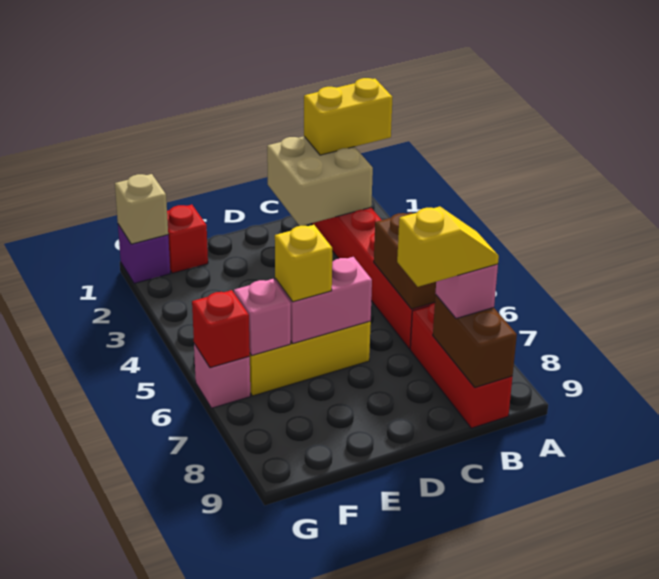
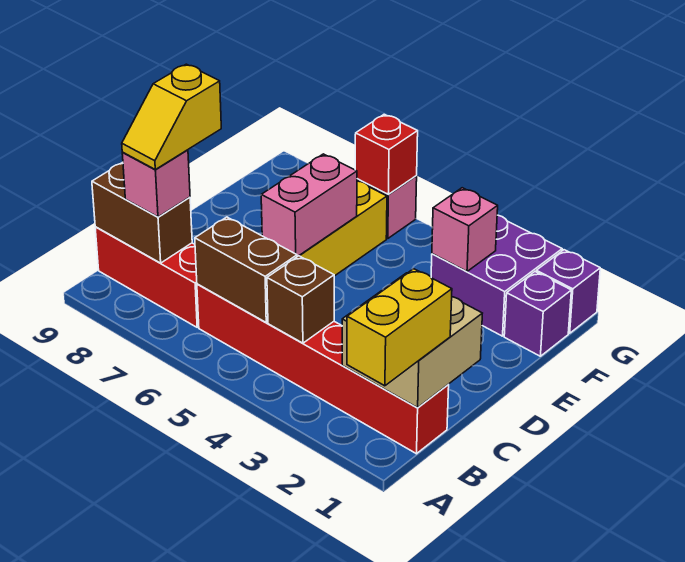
none -> brown brick B4 level 2
yellow brick E6 level 3 -> none
red brick F1 level 1 -> purple brick F1 level 1
none -> purple brick F2:G3 level 1
pink brick F6 level 2 -> pink brick F3 level 2
tan brick G1 level 2 -> none

